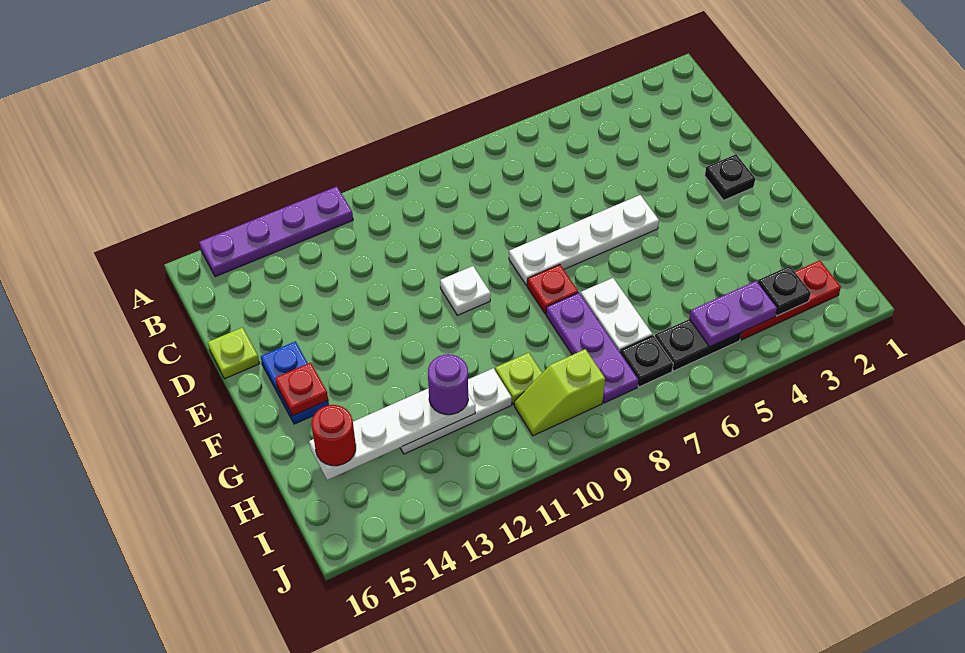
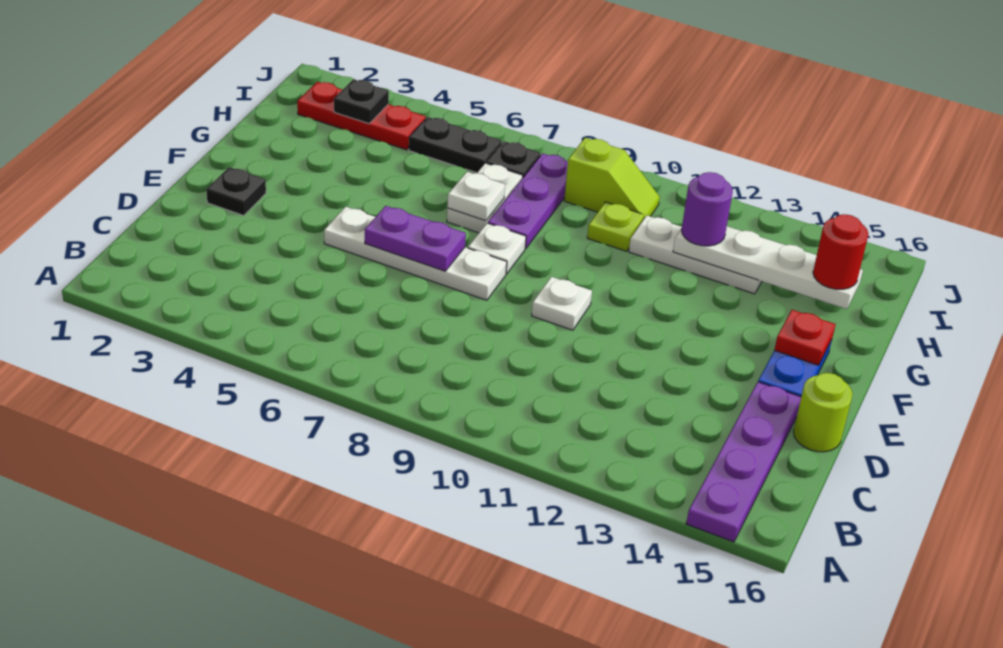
purple plate A12:A15 level 1 -> purple plate A15:D15 level 1
lime plate D16 level 1 -> lime round brick D16 level 1
red plate F8 level 1 -> white plate F8 level 1
none -> white plate G7 level 2
purple plate I4:I5 level 2 -> purple plate E6:E7 level 2

